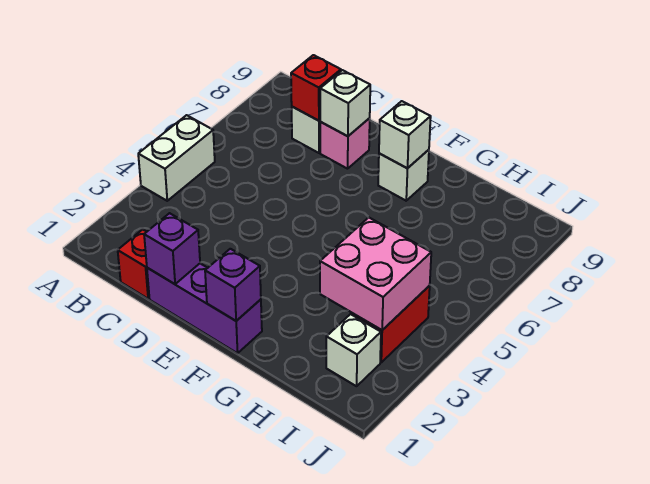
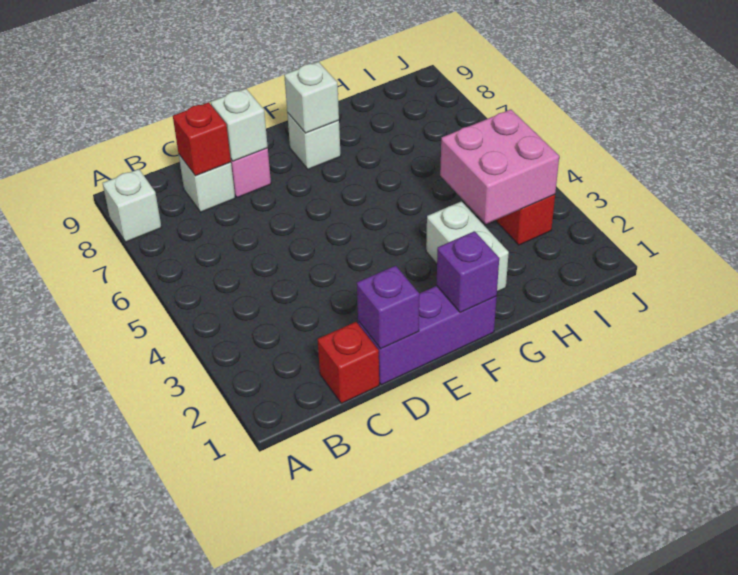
white brick A4:A5 level 1 -> white brick G2:G3 level 1
white brick I2 level 1 -> white brick A8 level 1

